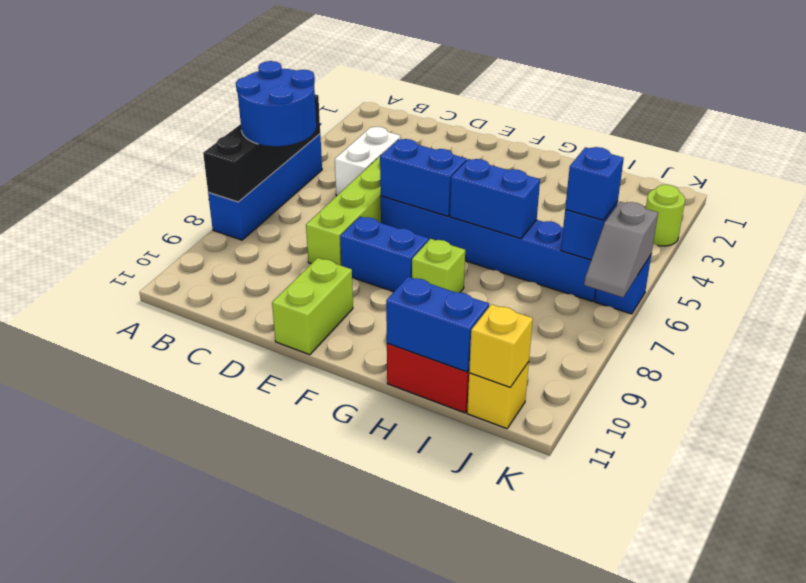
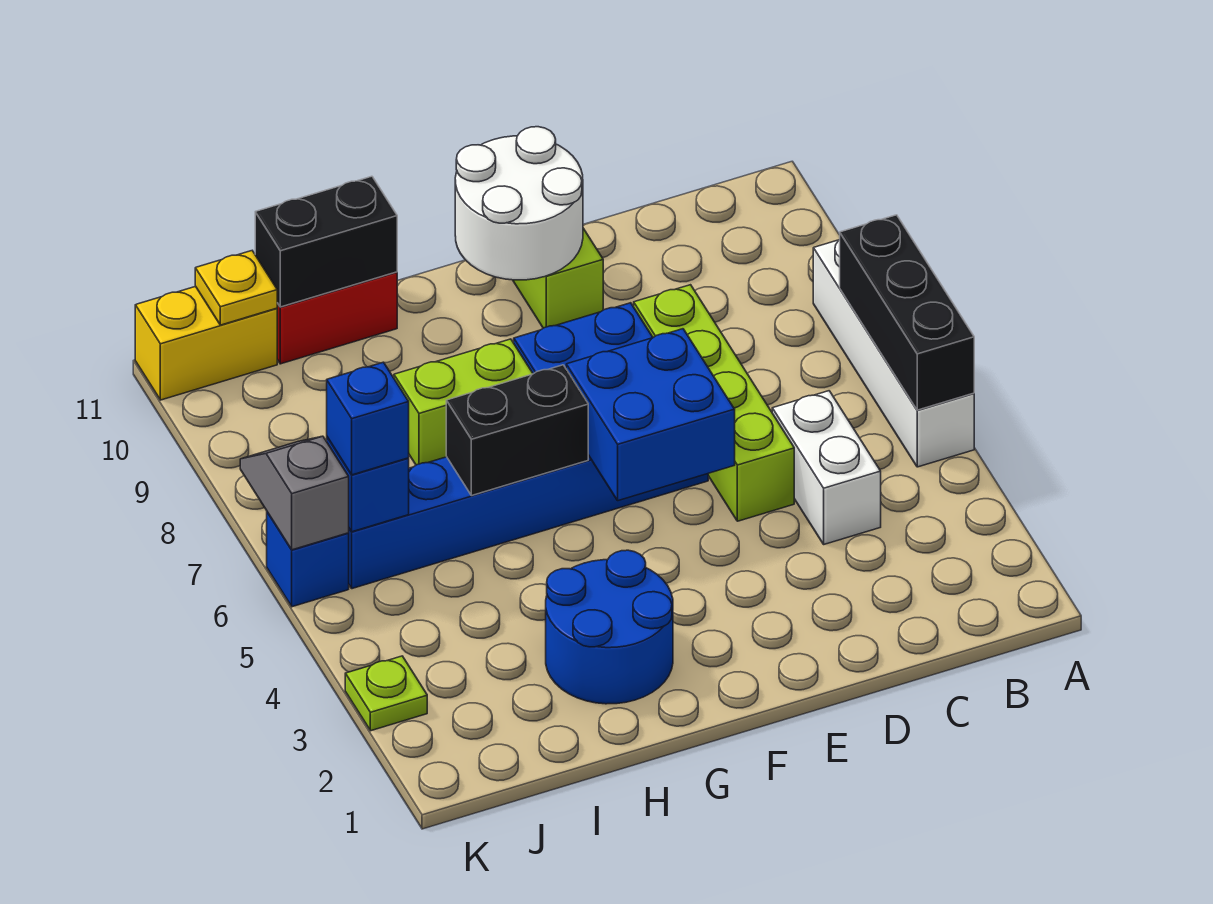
blue brick A5:A8 level 1 -> white brick A5:A8 level 1
black brick A5:A8 level 2 -> black brick A5:A7 level 2
blue round brick A6:B7 level 3 -> blue round brick G2:H3 level 1
blue brick E6:F6 level 2 -> blue brick E5:F6 level 2
none -> white round brick E10:F11 level 2
blue brick G6:H6 level 2 -> black brick G6:H6 level 2
lime brick G8 level 1 -> lime brick G8:H8 level 1
blue brick H11:I11 level 2 -> black brick H11:I11 level 2
yellow brick J11 level 1 -> yellow brick J11:K11 level 1
yellow brick J11 level 2 -> yellow plate J11 level 2
lime round brick K3 level 1 -> lime plate K3 level 1

